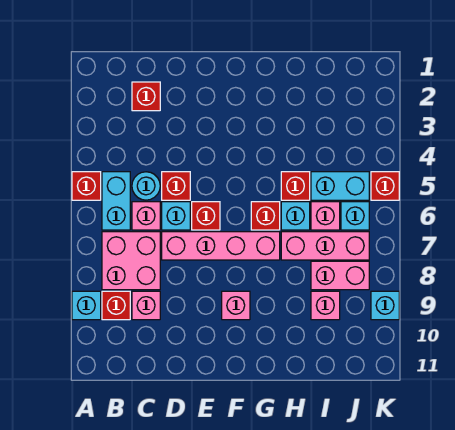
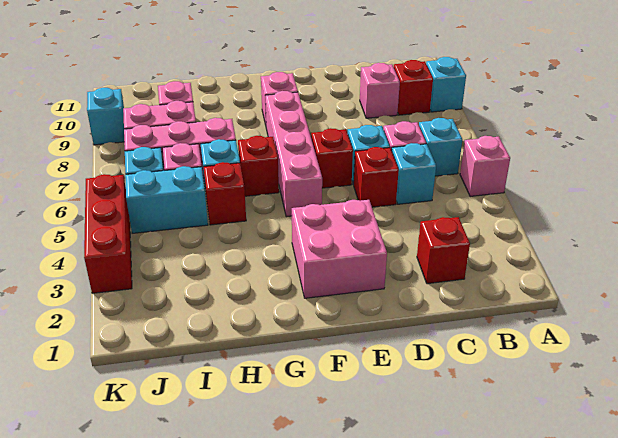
red brick A5 level 1 -> pink brick A5 level 1
cyan brick B5:B6 level 1 -> cyan brick B6 level 1
pink brick B7:C8 level 1 -> pink brick E2:F3 level 1
cyan round brick C5 level 1 -> cyan brick C5 level 1
pink brick D7:G7 level 1 -> pink brick F5:F8 level 1
red brick K5 level 1 -> red brick K3:K5 level 1

